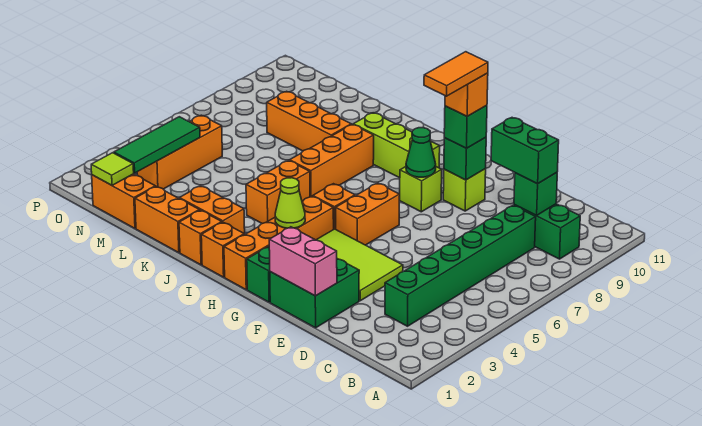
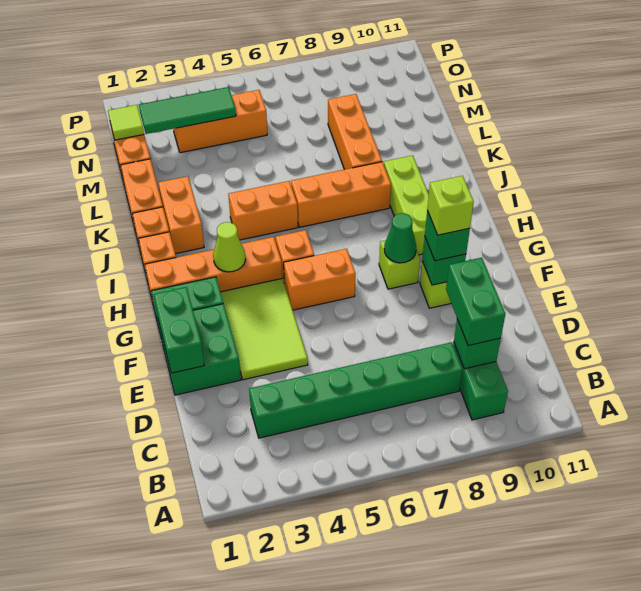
pink brick E1:F1 level 2 -> green brick E1:F1 level 2
orange tile F8:F9 level 5 -> none
orange brick F9 level 4 -> lime brick F9 level 4

